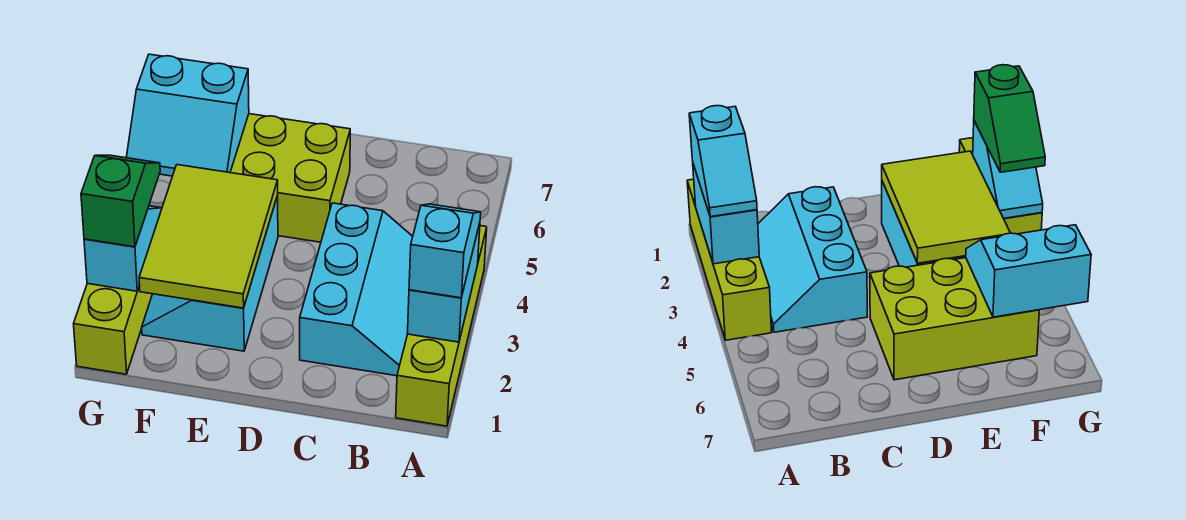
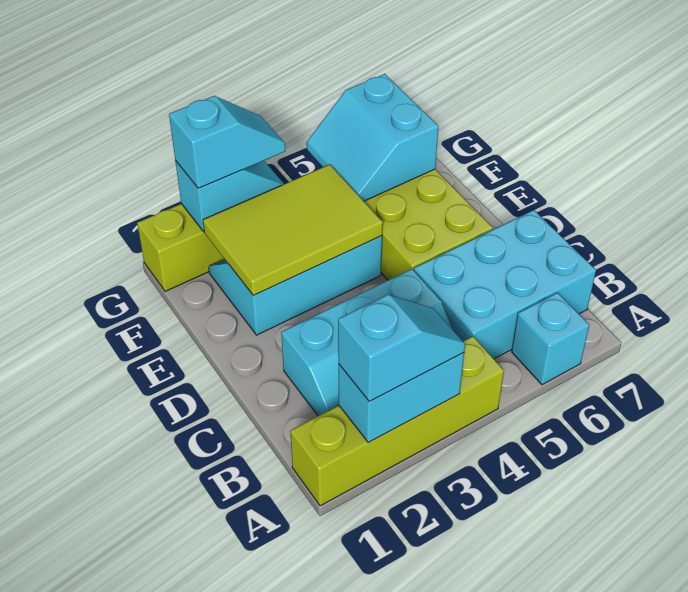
none -> cyan brick A6 level 1
none -> cyan brick B5:C7 level 1
green slope G2:G3 level 3 top 2 -> cyan slope G2:G3 level 3 top 2

